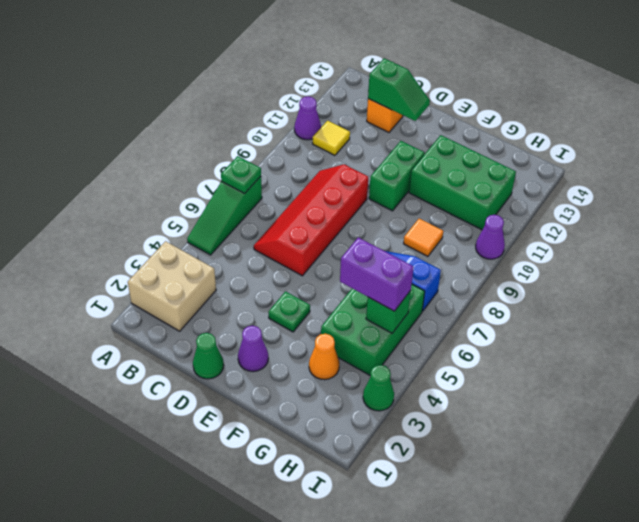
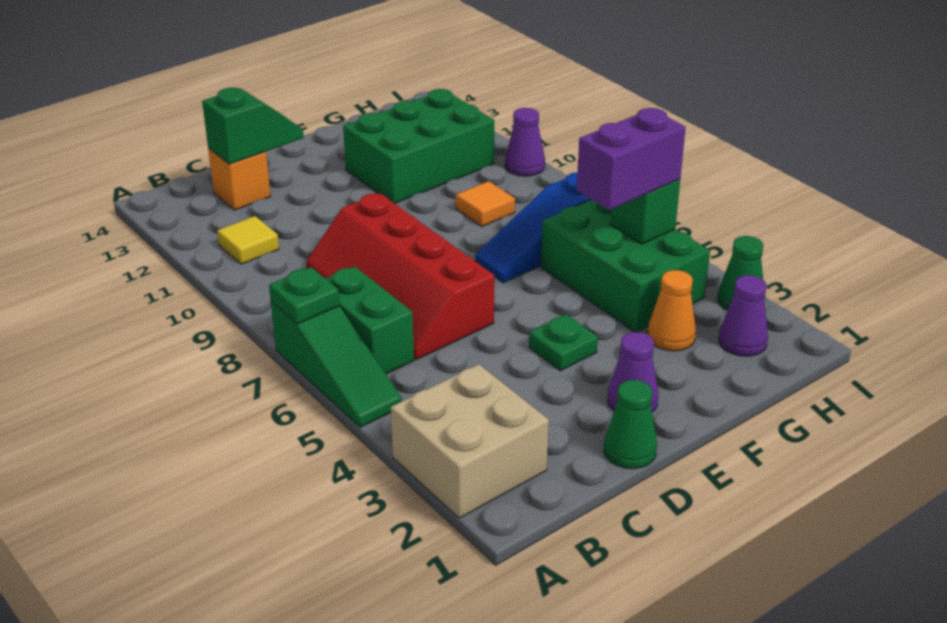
purple cone A11 level 1 -> purple cone H2 level 1
green brick E10:E11 level 1 -> green brick B6:B7 level 1

